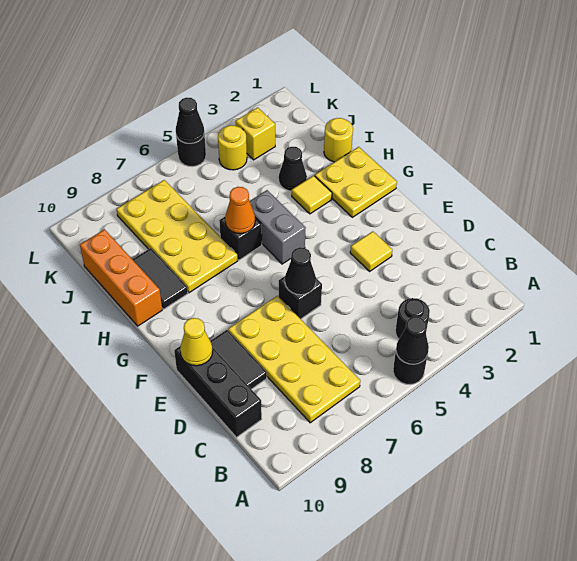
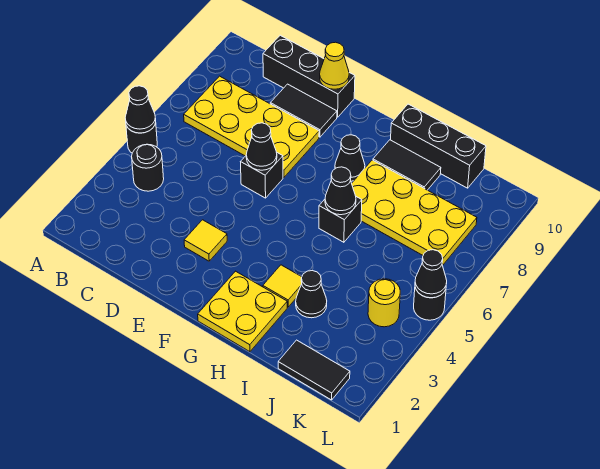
grey brick G5:H5 level 1 -> none
none -> black cone G8 level 1
orange cone H6 level 2 -> black cone H6 level 2
orange brick H10:J10 level 1 -> black brick H10:J10 level 1
yellow round brick I1 level 1 -> none
none -> black tile J1:K1 level 1
yellow brick K3 level 1 -> none

